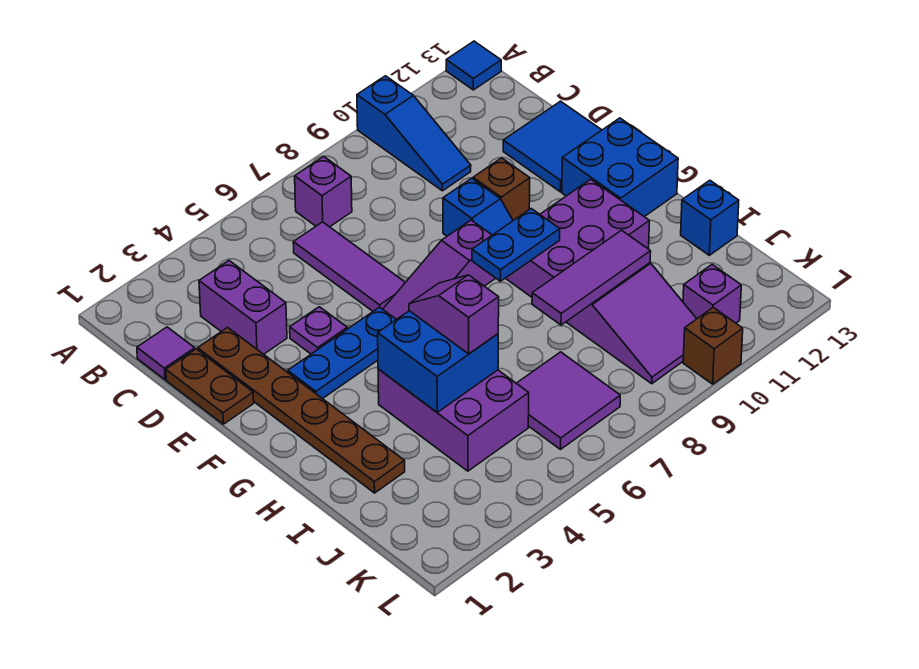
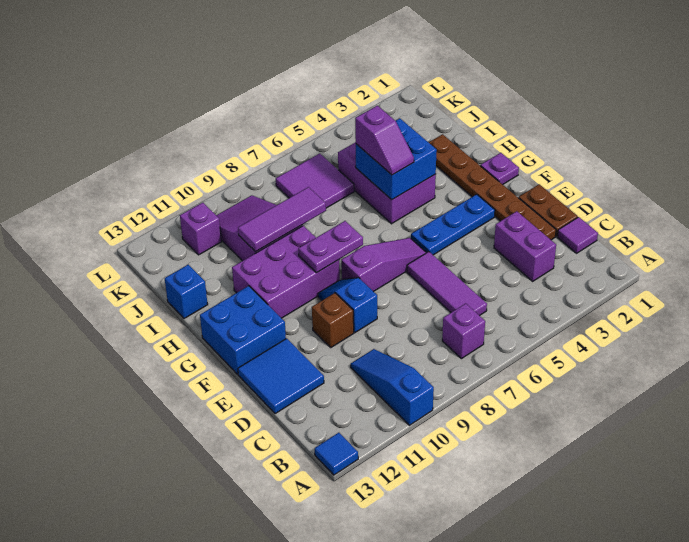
purple plate E4 level 1 -> purple plate G1 level 1
blue plate G8:G9 level 2 -> purple plate G8:G9 level 2
brown brick L10 level 1 -> none

